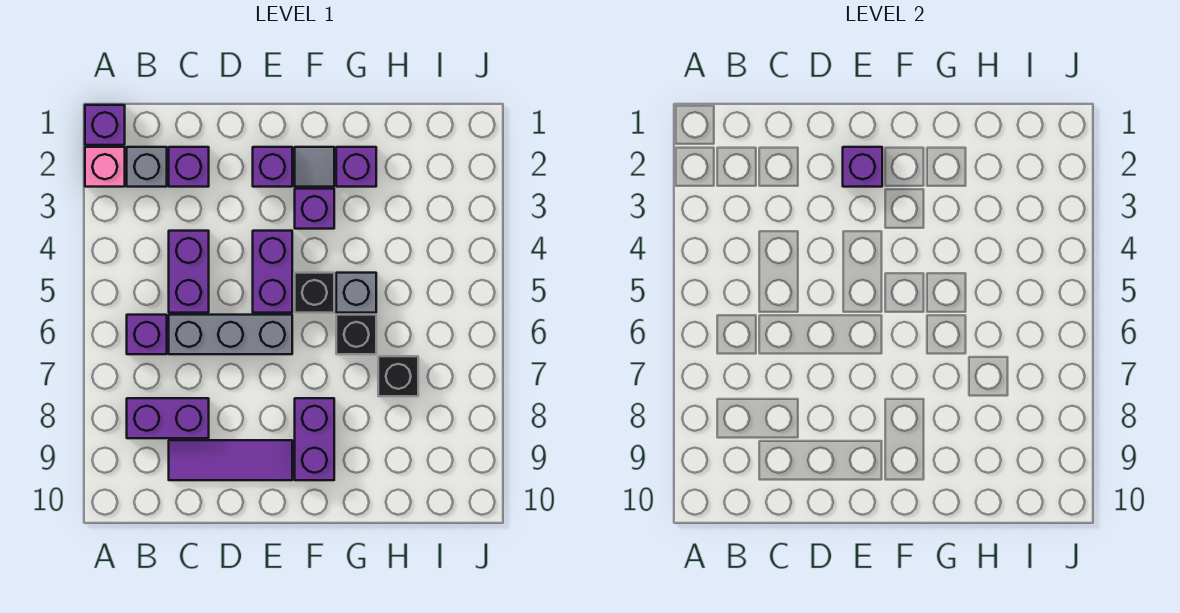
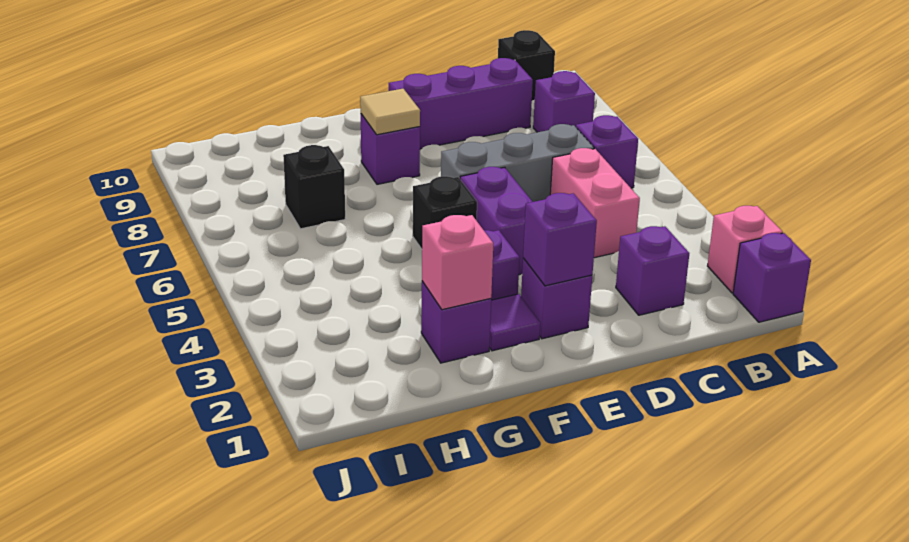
grey brick B2 level 1 -> none
purple brick B8:C8 level 1 -> purple brick B8 level 1
purple brick C4:C5 level 1 -> pink brick C4:C5 level 1
purple tile C9:E9 level 1 -> purple brick C9:E9 level 1
grey tile F2 level 1 -> purple tile F2 level 1
purple brick F8:F9 level 1 -> purple brick F8 level 1
none -> tan tile F8 level 2
none -> pink brick G2 level 2
grey brick G5 level 1 -> none
black brick G6 level 1 -> black brick B10 level 1

